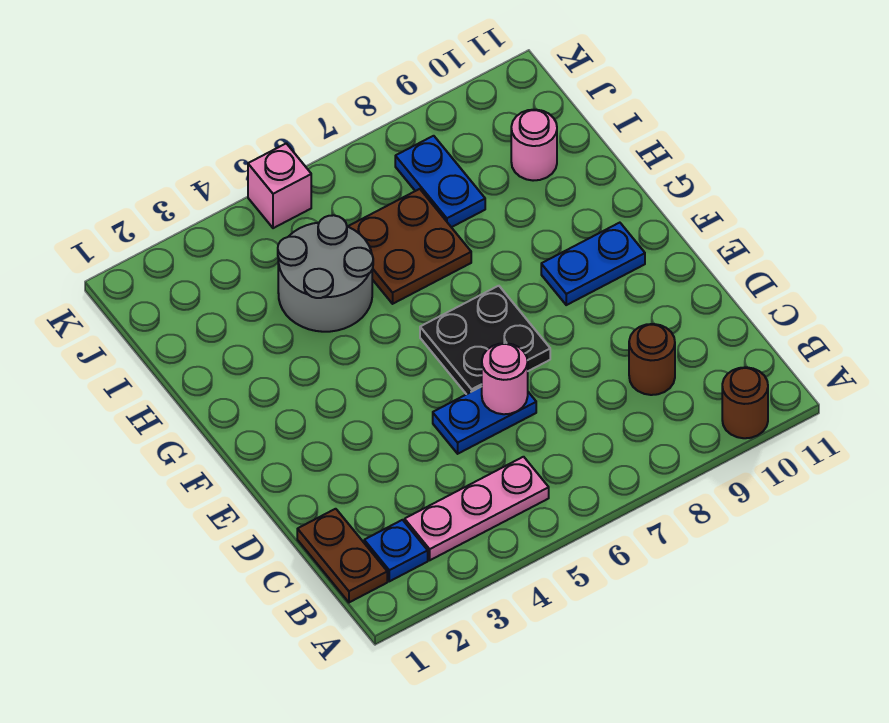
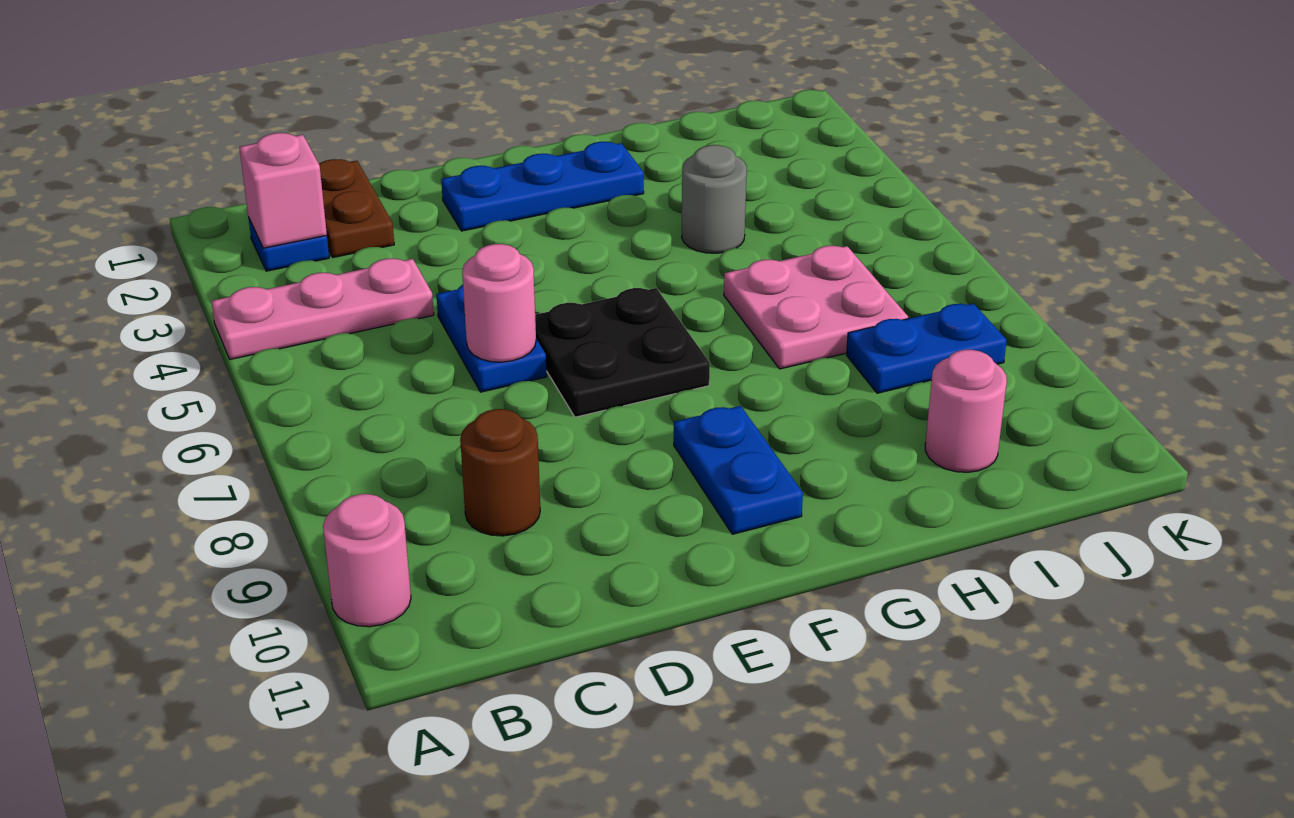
brown round brick A10 level 1 -> pink round brick A10 level 1
brown plate B1:C1 level 1 -> brown plate C1:C2 level 1
pink plate B3:B5 level 1 -> pink plate A4:C4 level 1
none -> blue plate E2:G2 level 1
grey round brick H4:I5 level 1 -> grey round brick H4 level 1
brown plate H6:I7 level 1 -> pink plate H6:I7 level 1
pink brick K5 level 1 -> pink brick B2 level 2

